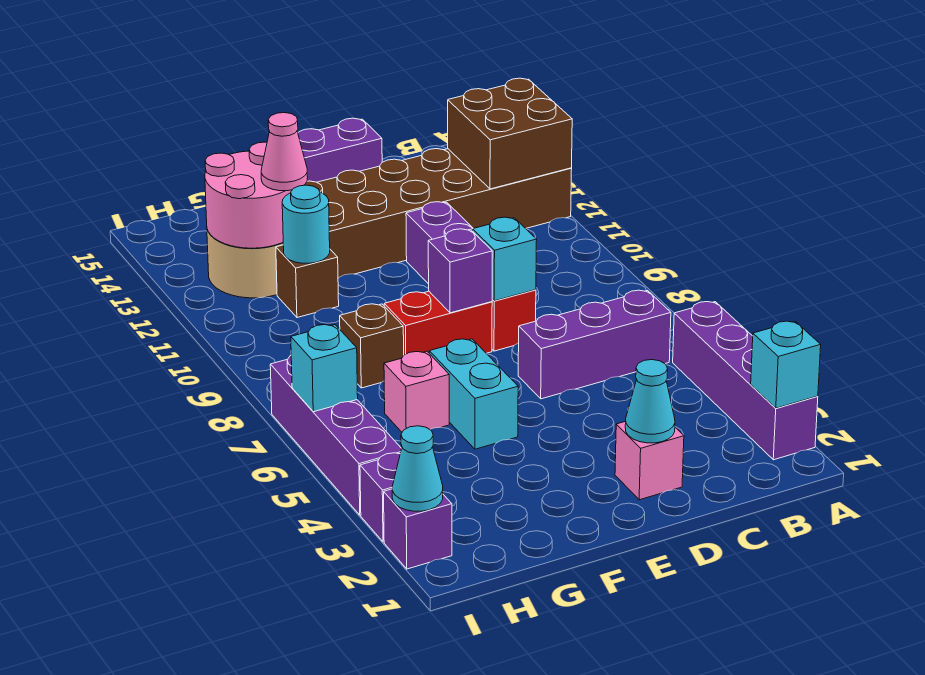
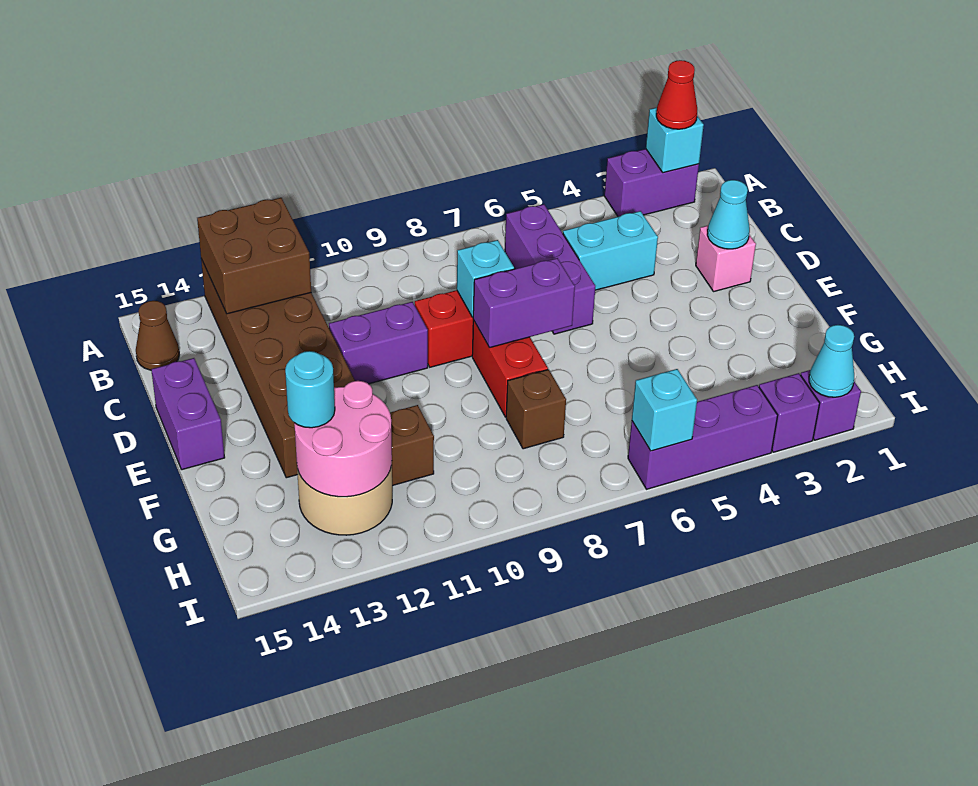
purple brick A2:A5 level 1 -> purple brick A2:A3 level 1
none -> red cone A2 level 3
none -> brown cone B15 level 1
purple brick E8 level 2 -> purple brick E7:E8 level 2
cyan brick F5:F6 level 1 -> cyan brick C4:C5 level 1
pink brick G6 level 1 -> none
cyan round brick G11 level 2 -> cyan round brick G13 level 3
pink cone G12 level 3 -> none
purple brick I4:I7 level 1 -> purple brick I4:I6 level 1

